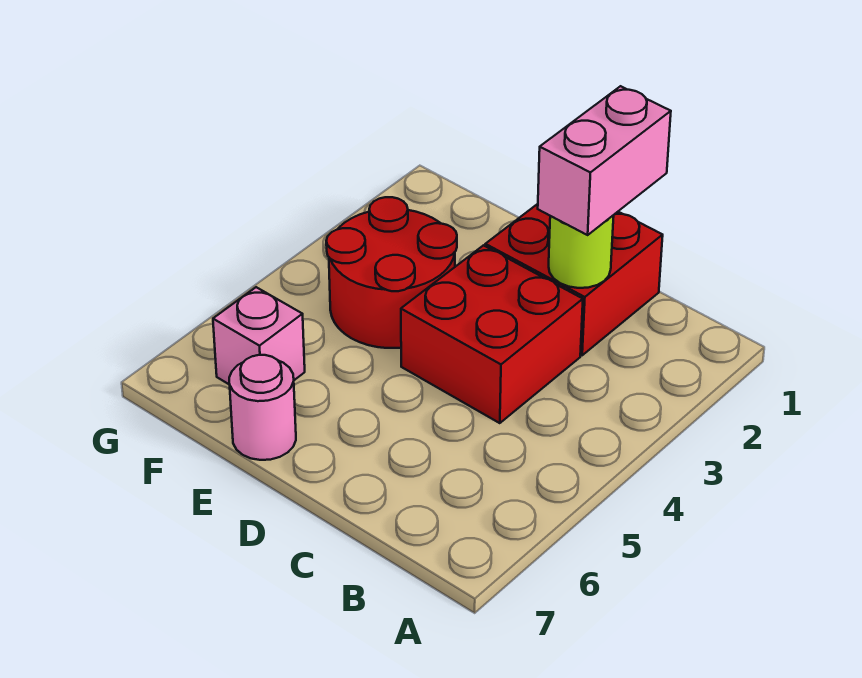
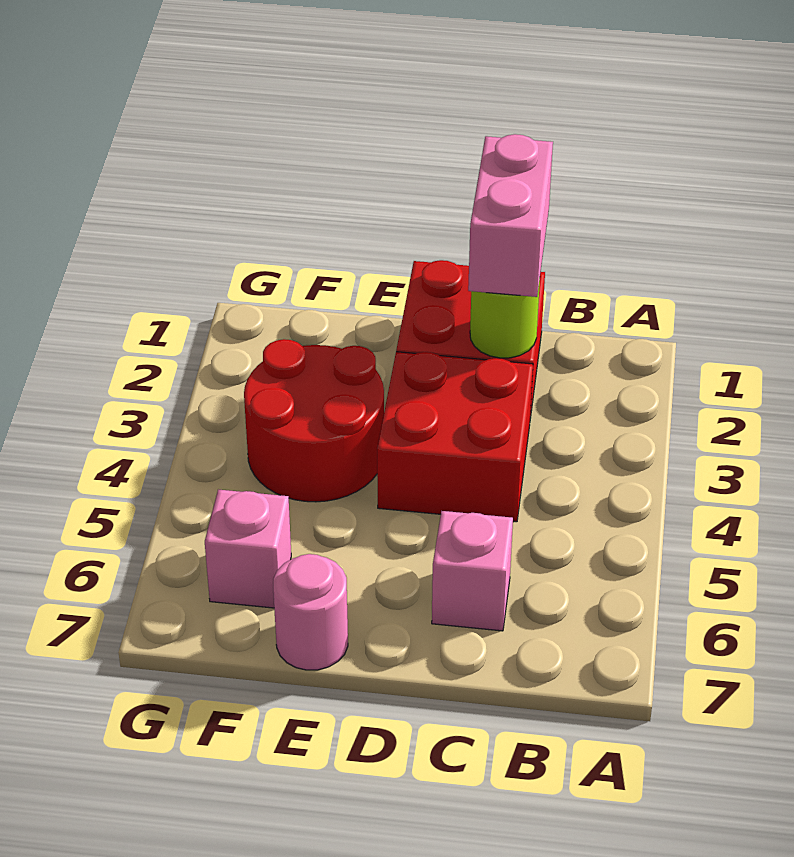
none -> pink brick C6 level 1

